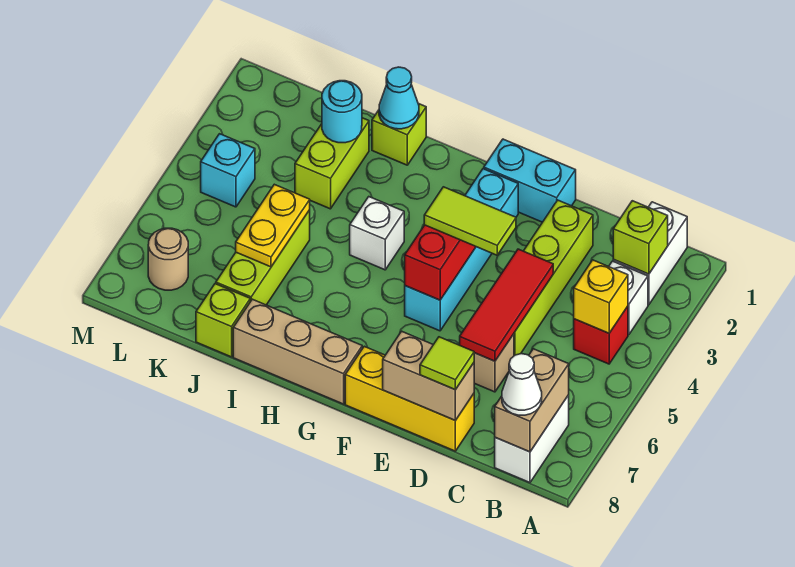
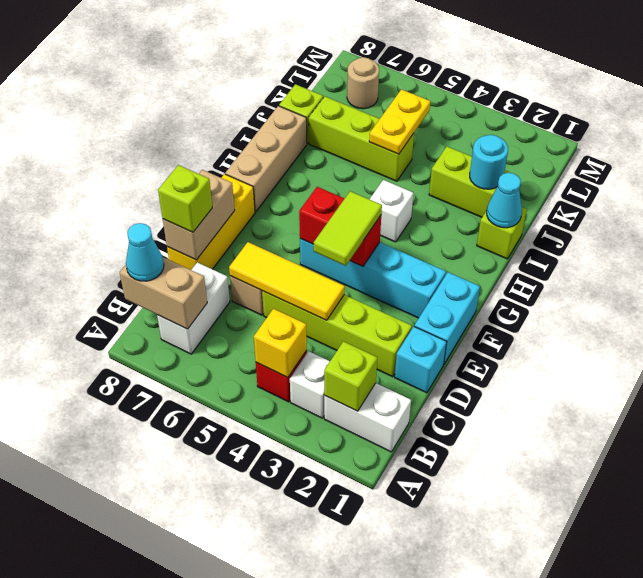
white brick B7:B8 level 1 -> white brick B7:C7 level 1
white cone B8 level 3 -> cyan cone B8 level 3
red tile D4:D6 level 2 -> yellow tile D4:D6 level 2
lime tile D8 level 3 -> lime brick D8 level 3
yellow plate J5:J6 level 2 -> yellow plate J5:K5 level 2
cyan brick L4 level 1 -> cyan brick D1 level 1

